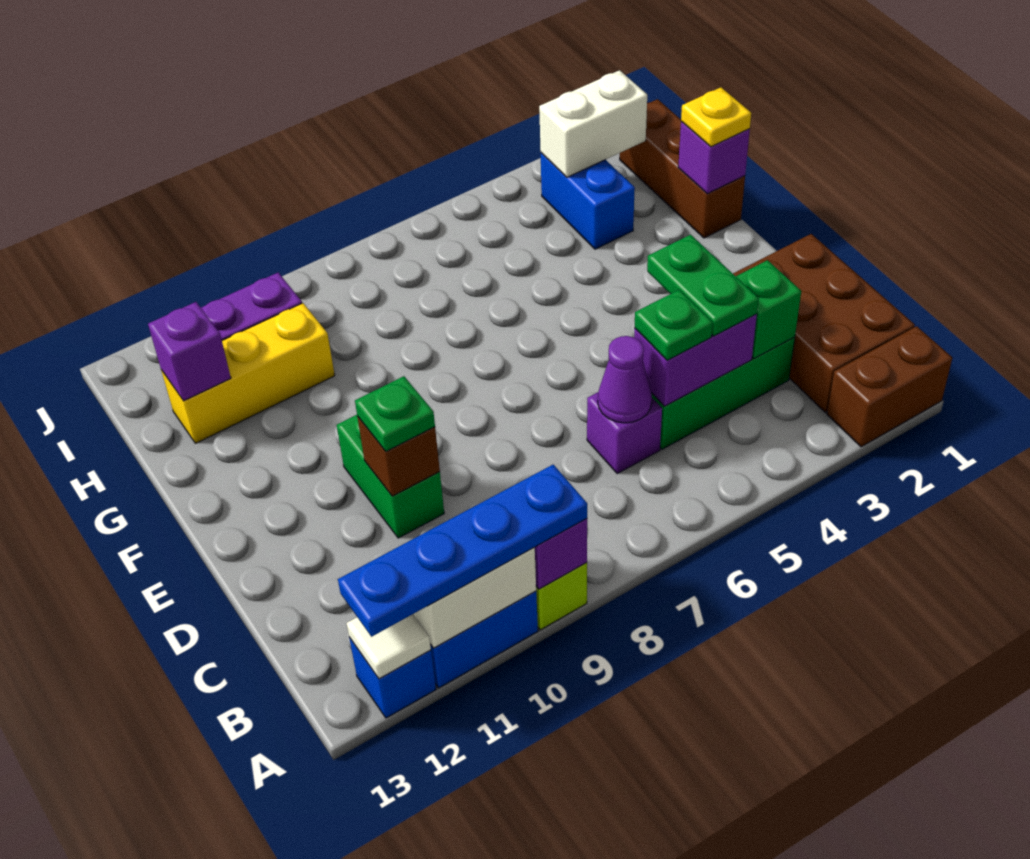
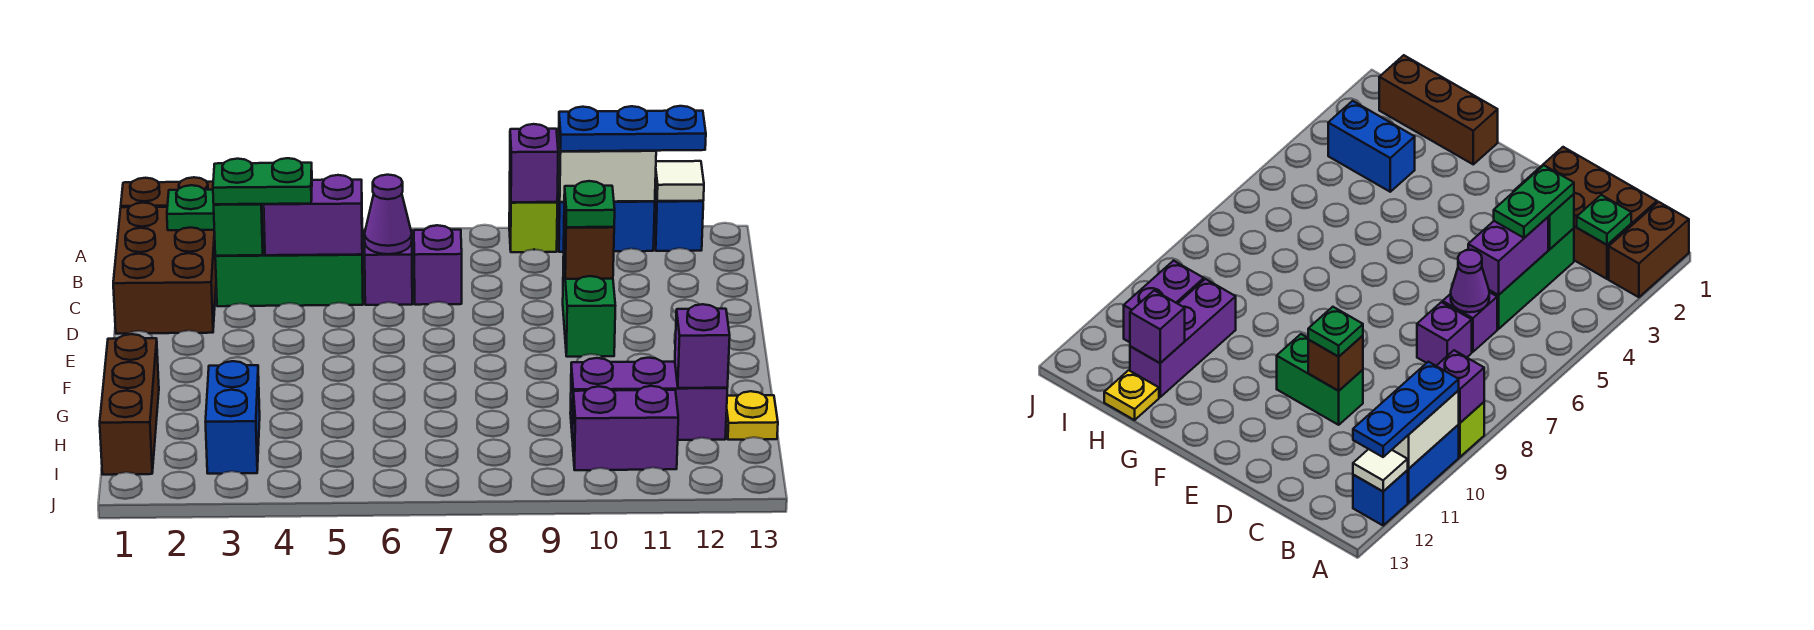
blue plate A9:A12 level 3 -> blue plate A10:A12 level 3
green plate C4:D4 level 3 -> green plate C3:C4 level 3
green plate C5 level 3 -> green plate B2 level 2
purple brick G1 level 2 -> purple brick C7 level 1
yellow plate G1 level 3 -> yellow plate H13 level 1
yellow brick H10:H12 level 1 -> purple brick H10:H12 level 1
white brick I2:I3 level 2 -> none

